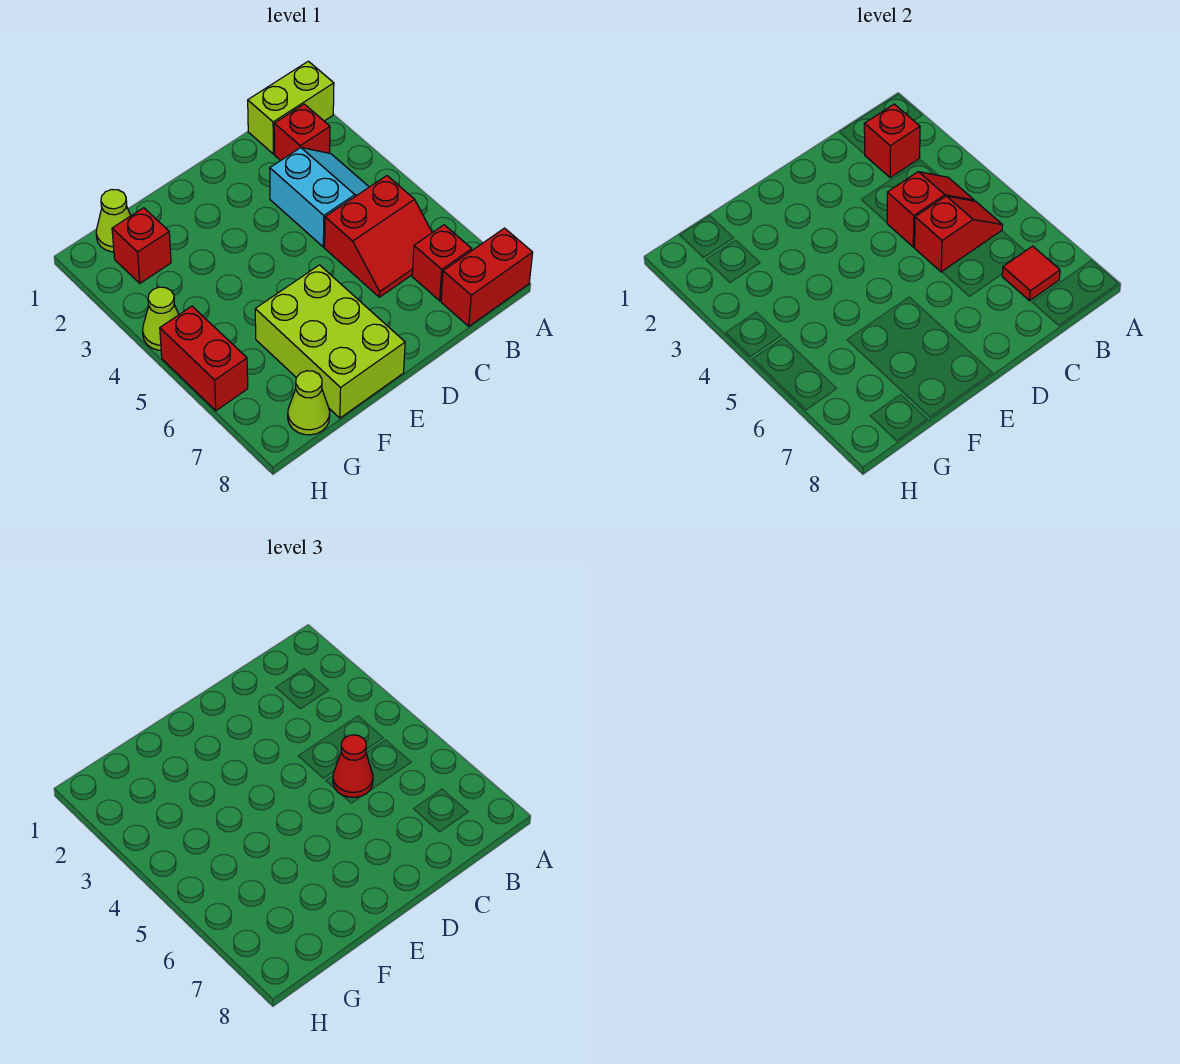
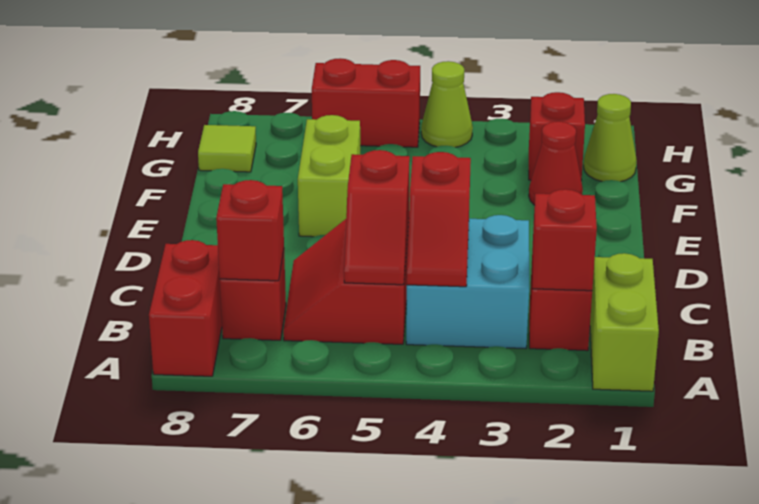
cyan slope B3:C4 level 1 top C -> cyan brick B3:C4 level 1
red tile B7 level 2 -> red brick B7 level 2
red cone C5 level 3 -> red cone F2 level 1
lime brick E6:F8 level 1 -> lime brick E6:F6 level 1
lime cone G8 level 1 -> lime tile G8 level 1

